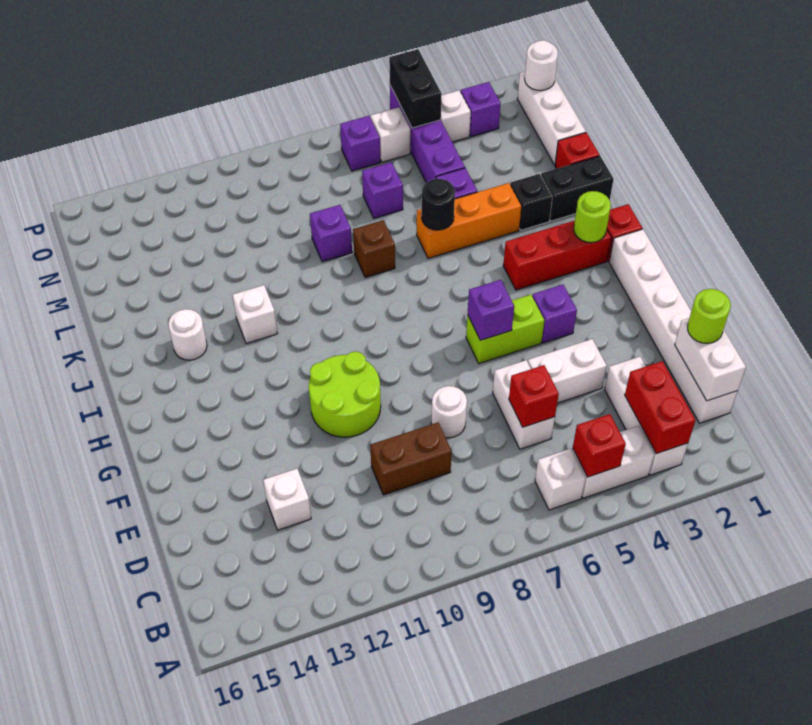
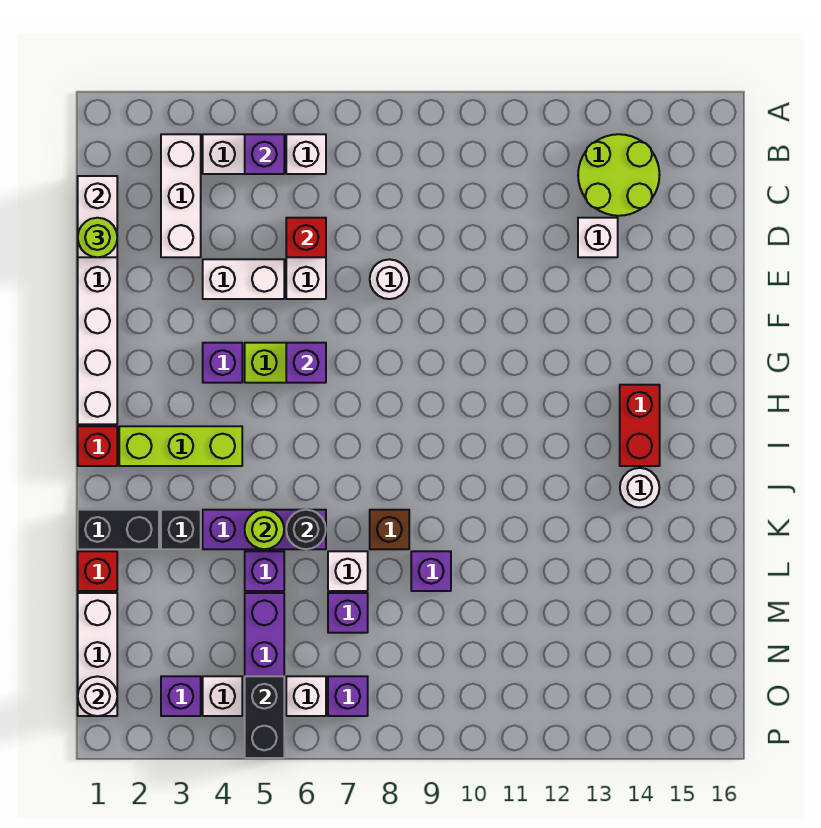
red brick B3:C3 level 2 -> red brick H14:I14 level 1
red brick B5 level 2 -> purple brick B5 level 2
brown brick D9:D10 level 1 -> none
lime round brick F10:G11 level 1 -> lime round brick B13:C14 level 1
red brick I2:I4 level 1 -> lime brick I2:I4 level 1
lime round brick I2 level 2 -> lime round brick K5 level 2
white brick J12 level 1 -> white brick L7 level 1
orange brick K4:K6 level 1 -> purple brick K4:K6 level 1

